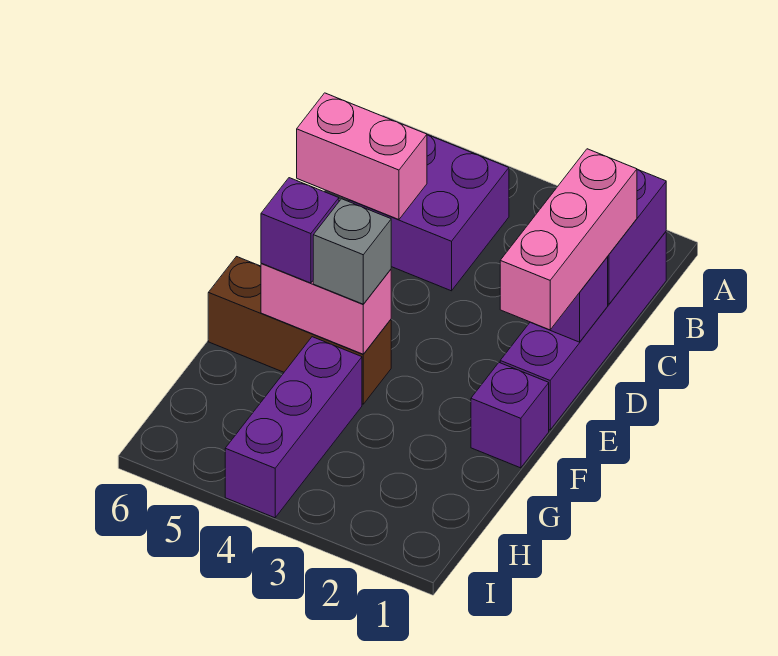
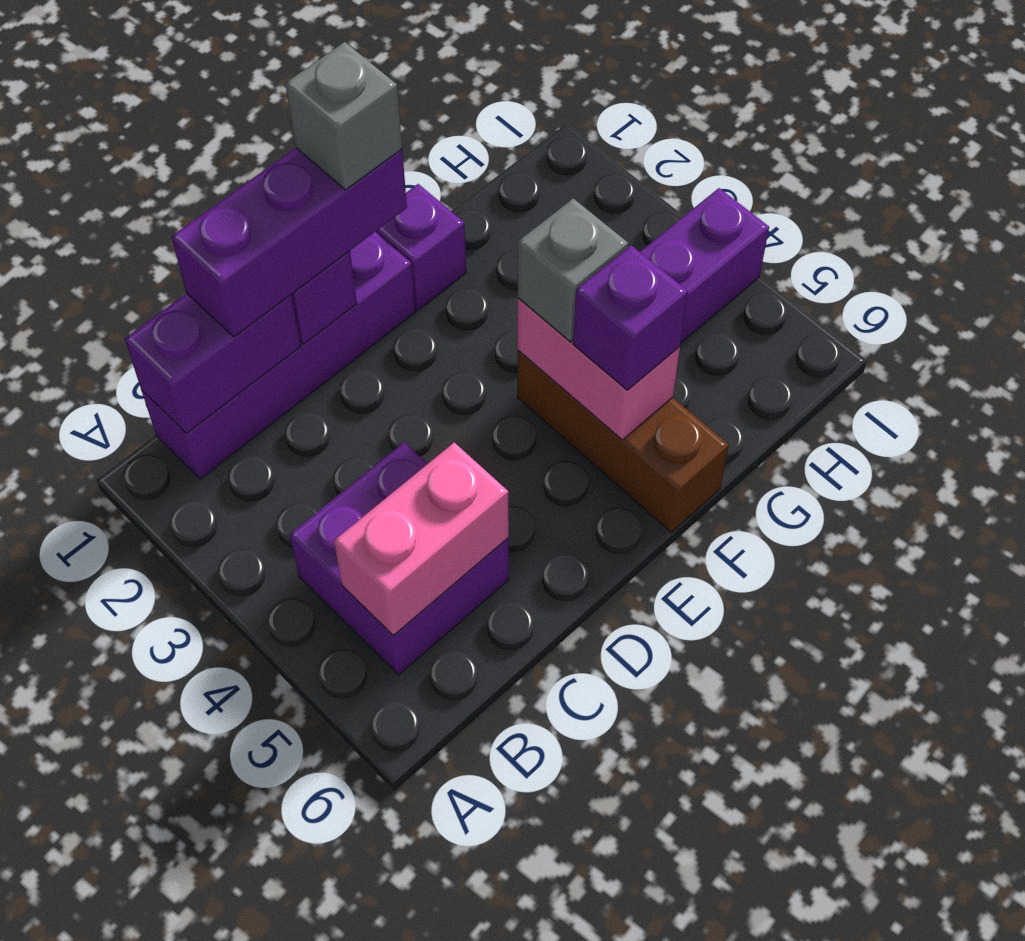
pink brick C1:E1 level 3 -> purple brick C1:E1 level 3
pink brick C5:C6 level 2 -> pink brick B5:C5 level 2
none -> grey brick E1 level 4

